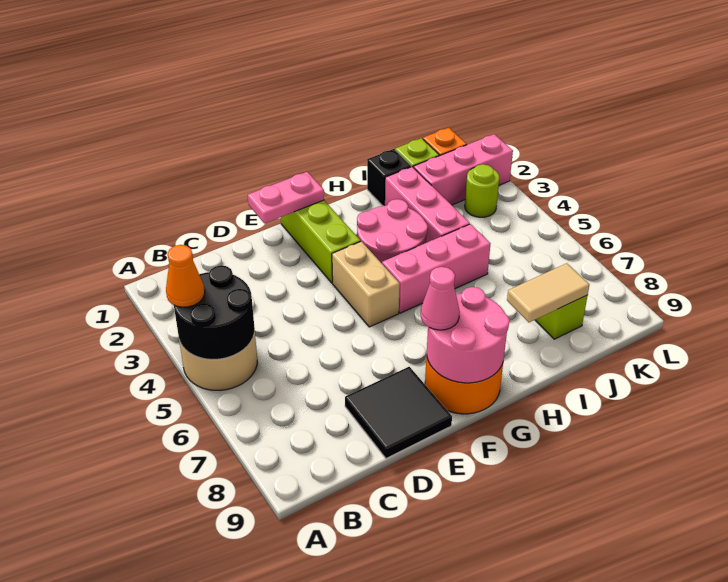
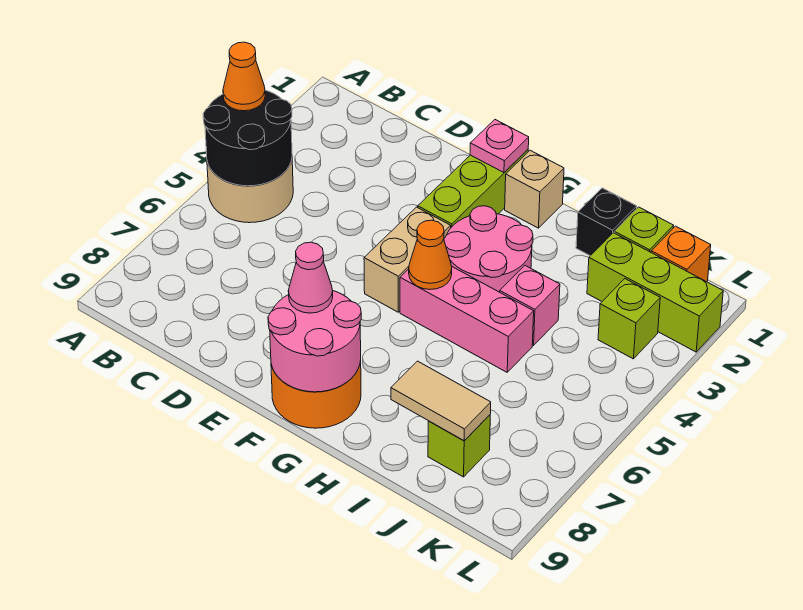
black tile D8:E9 level 1 -> none
pink plate E1:F1 level 2 -> pink plate F1 level 2
none -> tan brick G1 level 1
none -> orange cone G5 level 2
pink brick I2:I4 level 1 -> pink brick I4 level 1
pink brick J2:L2 level 1 -> lime brick J2:L2 level 1
lime round brick K3 level 1 -> lime brick K3 level 1

